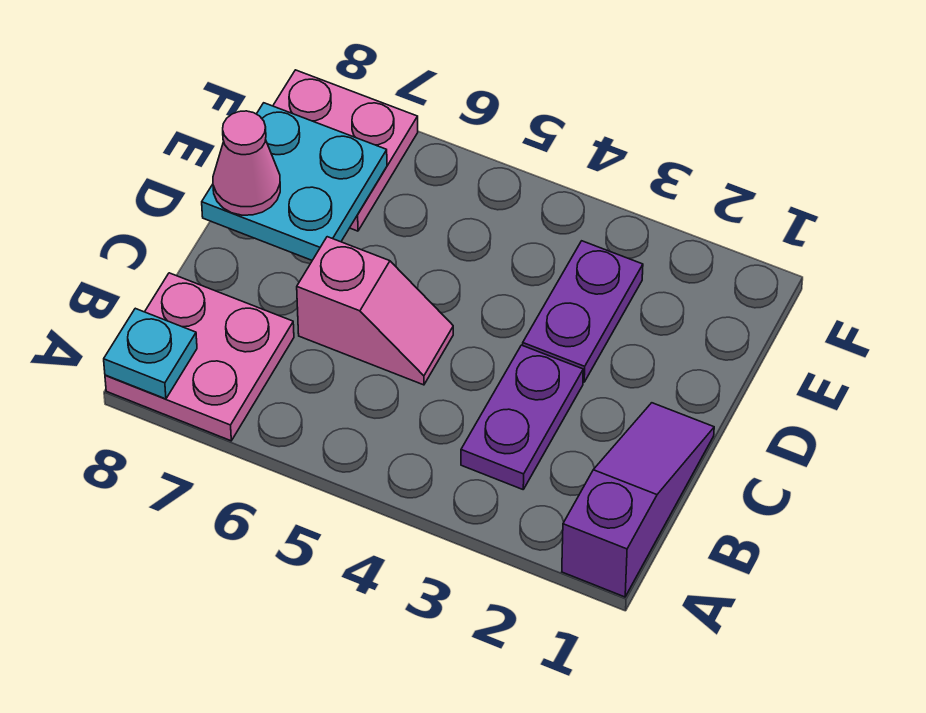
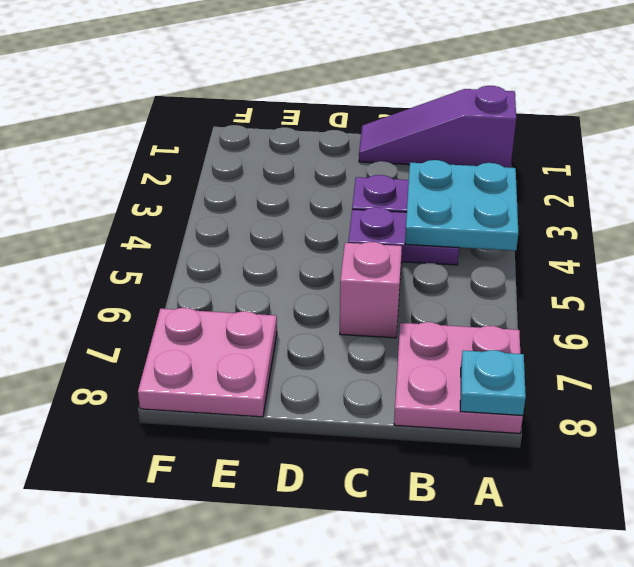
purple plate D3:E3 level 1 -> purple plate B4:C4 level 1
cyan plate D7:E8 level 2 -> cyan plate A3:B4 level 2
pink cone D8 level 3 -> none

